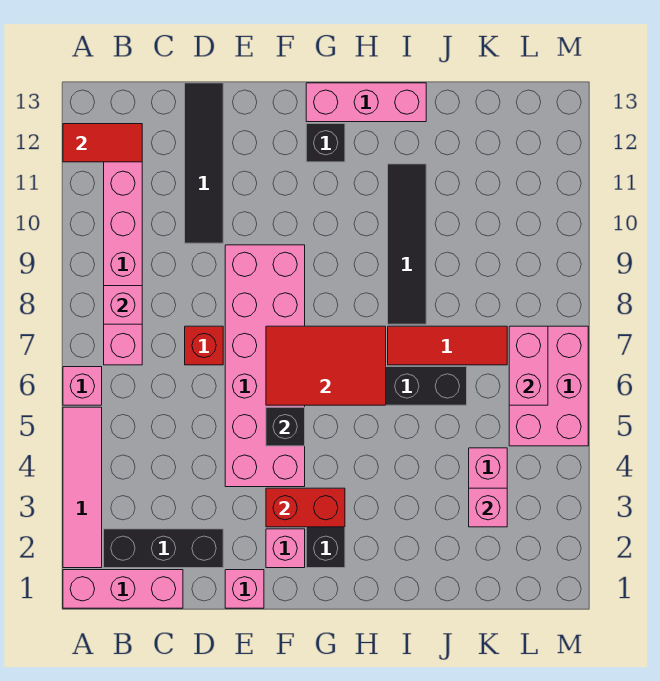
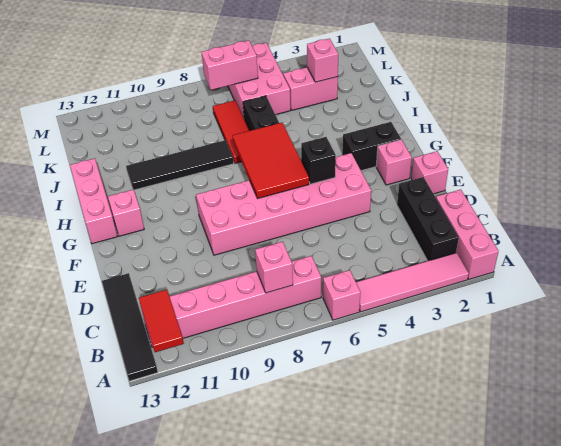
red brick D7 level 1 -> none
black tile D10:D13 level 1 -> black tile A13:D13 level 1
red brick F3:G3 level 2 -> none
black brick G12 level 1 -> pink brick G12 level 1
pink brick L5:M7 level 1 -> pink brick K5:M6 level 1

